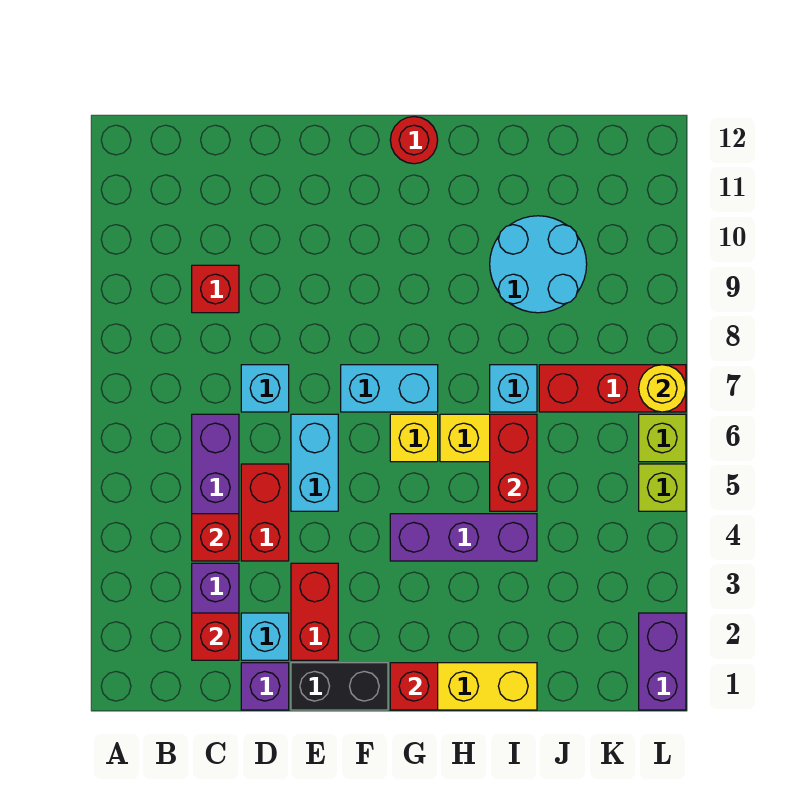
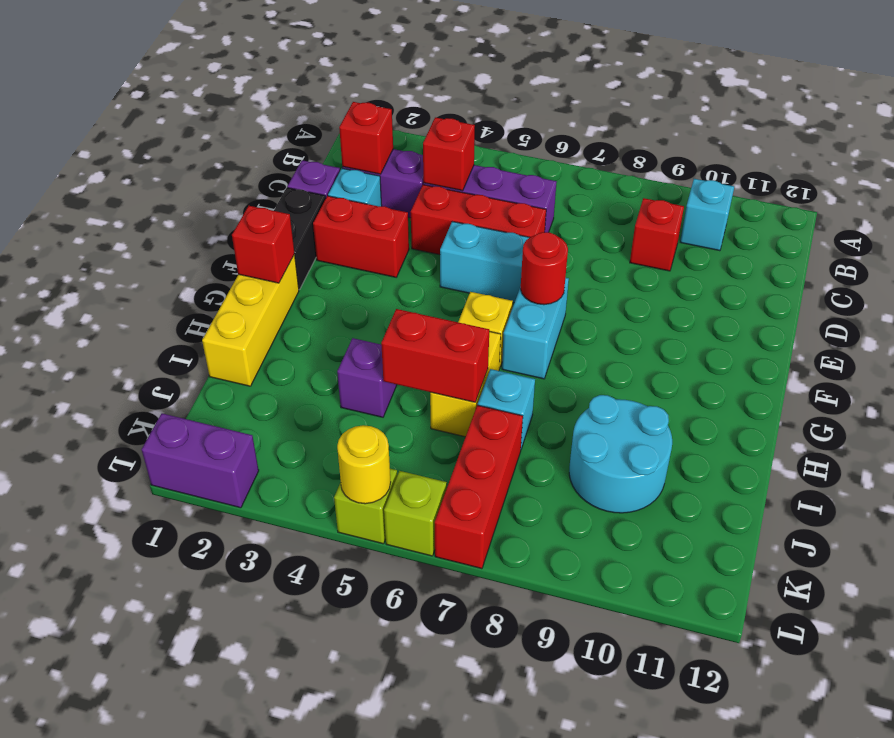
red brick D4:D5 level 1 -> red brick D4:D6 level 1
cyan brick D7 level 1 -> cyan brick B10 level 1
purple brick G4:I4 level 1 -> purple brick I4 level 1
red round brick G12 level 1 -> red round brick F7 level 2
yellow round brick L7 level 2 -> yellow round brick L5 level 2

